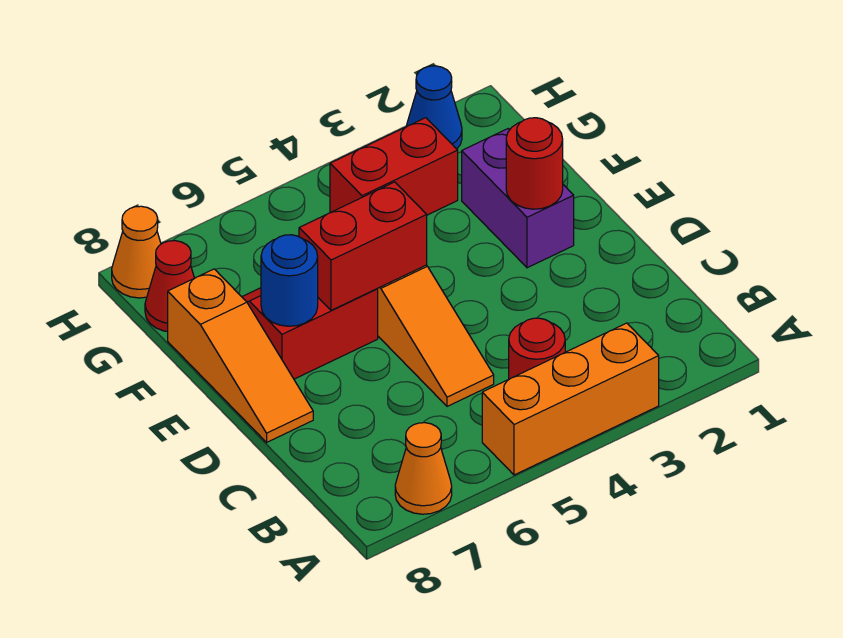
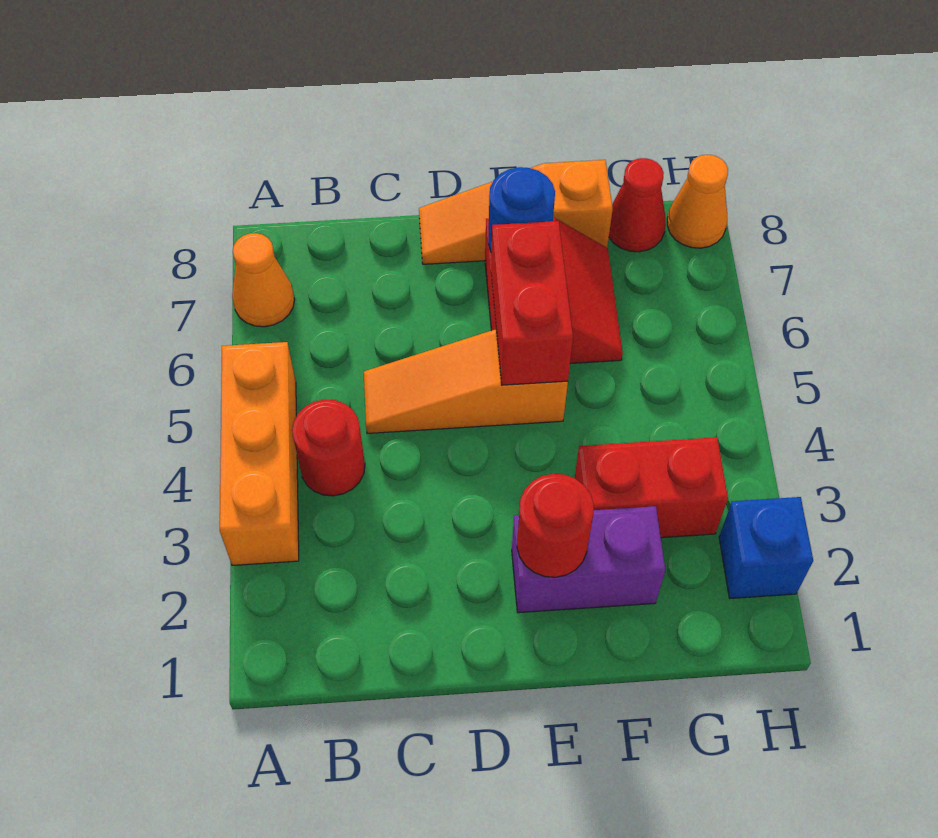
red brick G3:G4 level 1 -> red brick F3:G3 level 1
blue cone H2 level 1 -> blue brick H2 level 1

